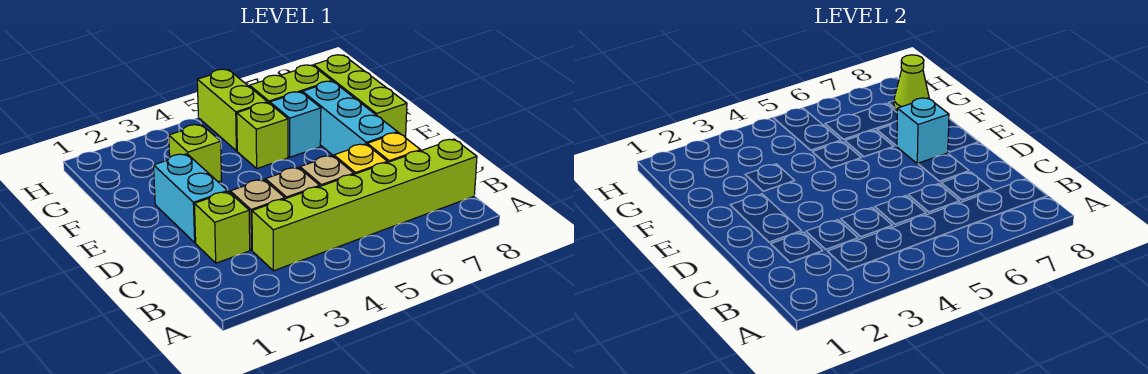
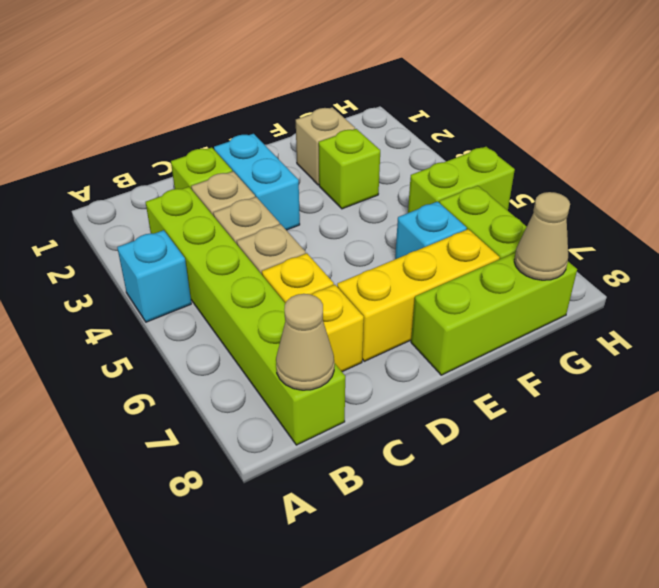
none -> tan cone B8 level 2
cyan brick D2:E2 level 1 -> cyan brick D2:D3 level 1
cyan brick D7:F7 level 1 -> yellow brick D7:F7 level 1
cyan brick E7 level 2 -> cyan brick A4 level 1
none -> tan brick F2 level 1
lime brick F5 level 1 -> none
lime cone G8 level 2 -> tan cone G8 level 2

